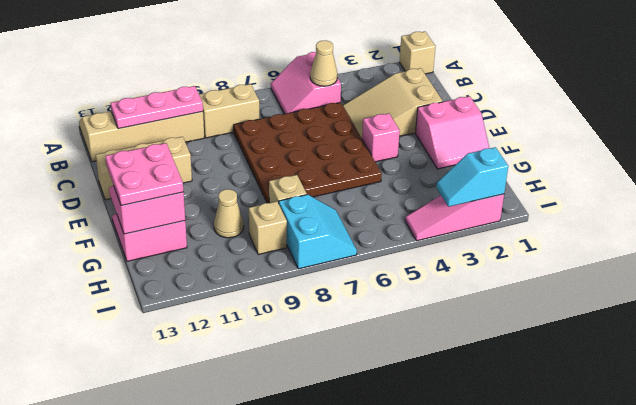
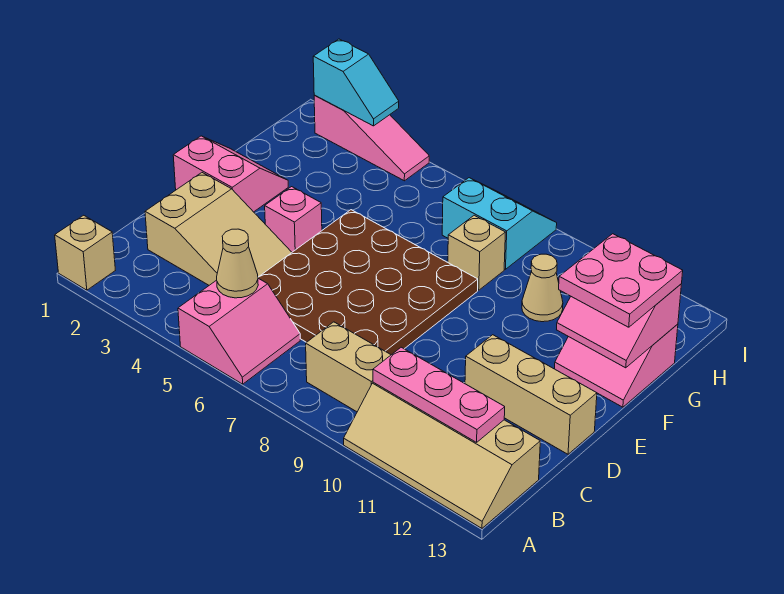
cyan slope H7:I8 level 1 top 8 -> cyan slope H7:I8 level 1 top H
tan brick H9 level 1 -> none

